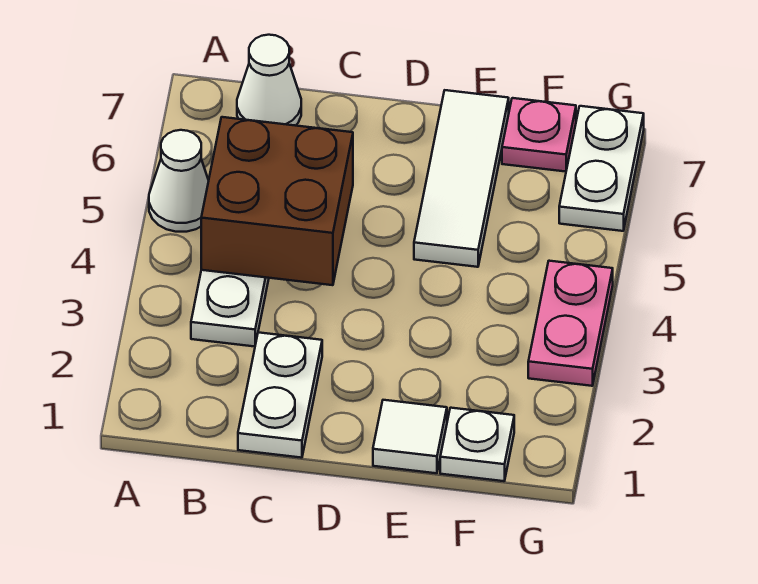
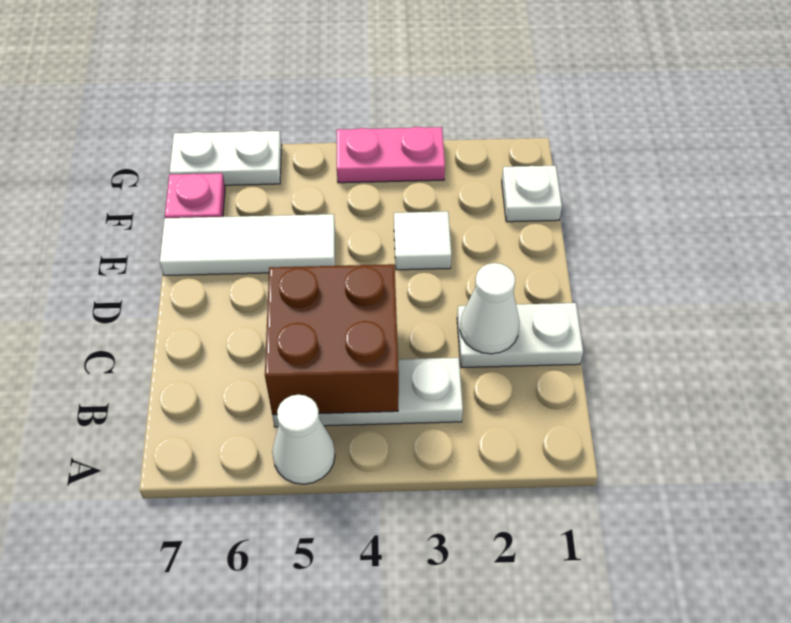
white cone B7 level 1 -> white cone C2 level 2
white tile E1 level 1 -> white tile E3 level 1

